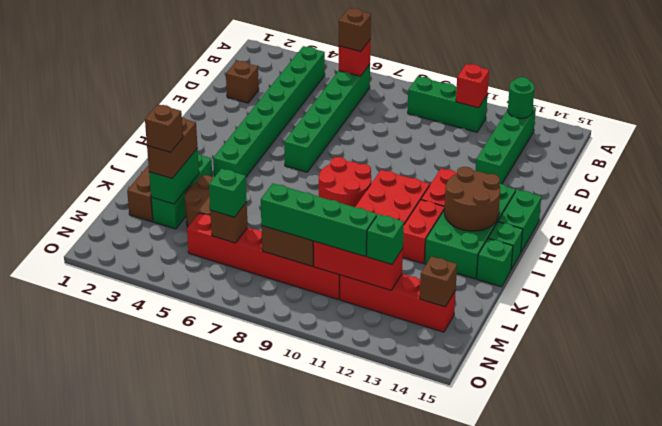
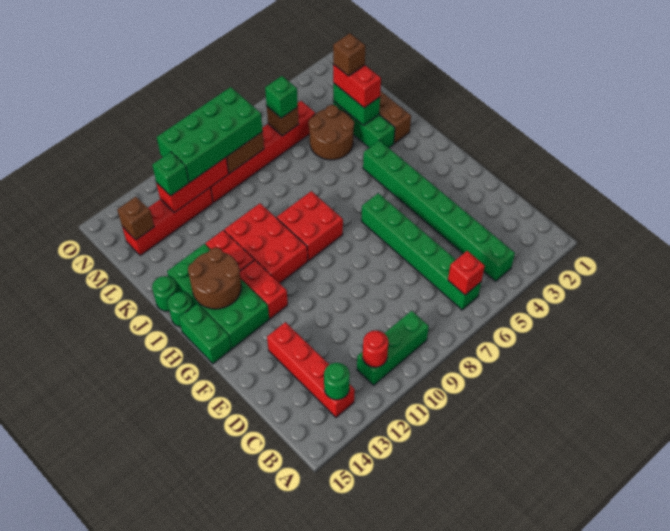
brown brick B6 level 3 -> none
red brick B11 level 2 -> red round brick B11 level 2
green brick B13:E13 level 1 -> red brick B13:E13 level 1
brown brick D2 level 1 -> none
red round brick H8:I9 level 1 -> red brick H8:I9 level 1
green brick I15 level 1 -> green round brick I15 level 1
green brick J15 level 1 -> green round brick J15 level 1
brown brick K3:L3 level 3 -> red brick K3:L3 level 3
green brick M8:M11 level 3 -> green brick M8:N11 level 3

